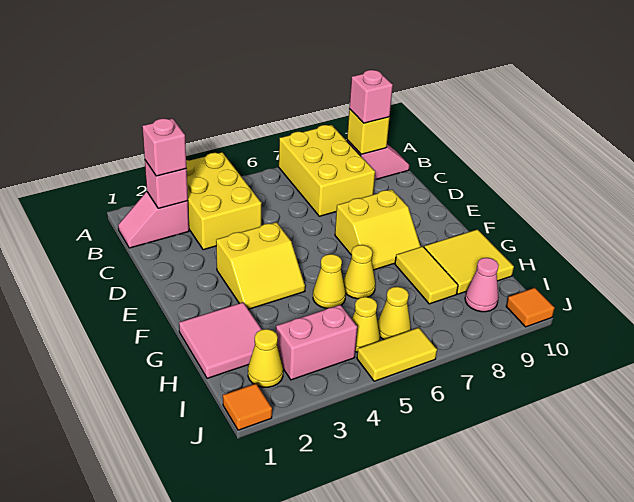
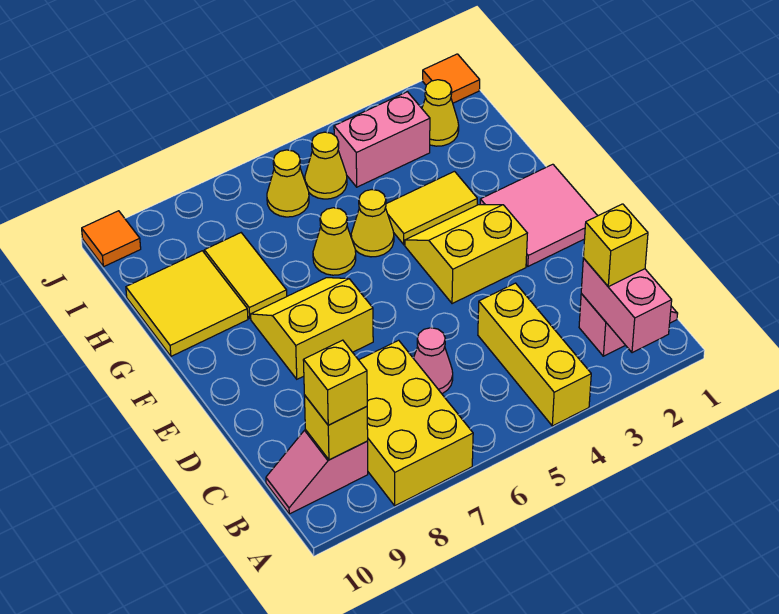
yellow brick A3:C4 level 1 -> yellow brick A4:C4 level 1
pink brick B2 level 2 -> pink brick A2:B2 level 2
pink brick B2 level 3 -> yellow brick B2 level 3
pink brick B9 level 3 -> yellow brick B9 level 3
pink tile G1:H2 level 1 -> pink tile E1:F2 level 1
pink cone I9 level 1 -> pink cone C6 level 1
yellow tile J5:J6 level 1 -> yellow tile G3:G4 level 1

